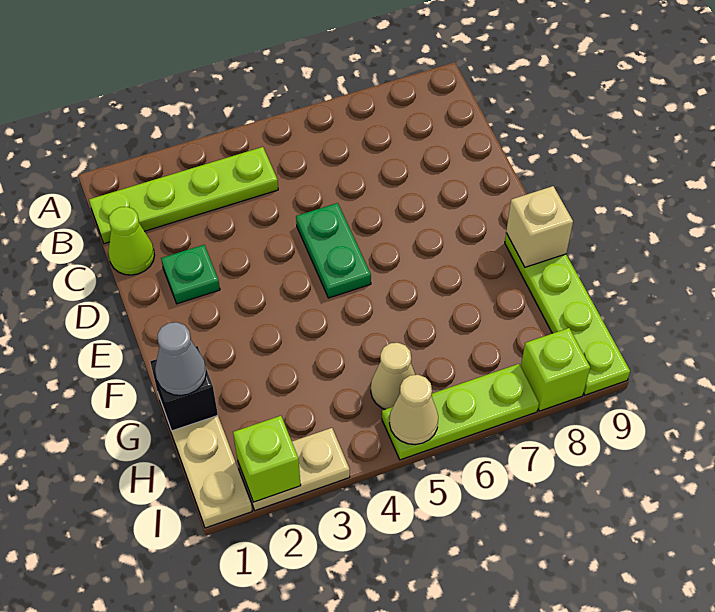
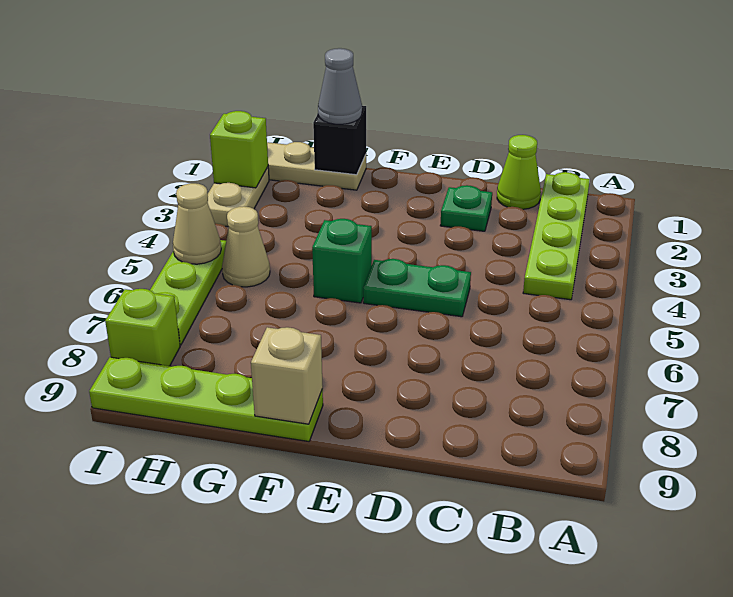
none -> green brick F5 level 1

